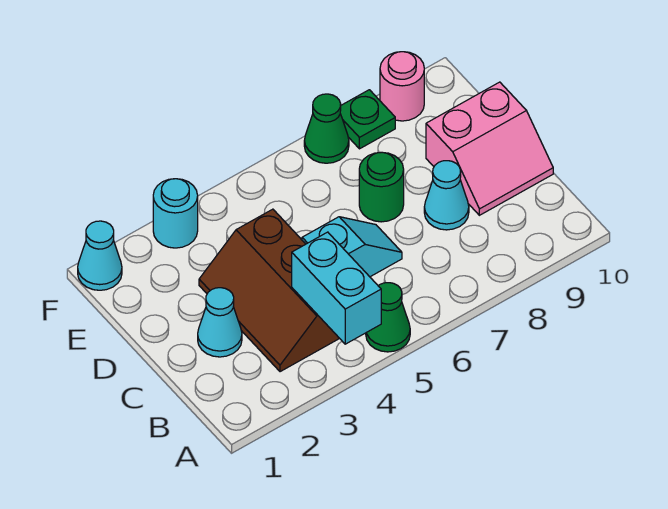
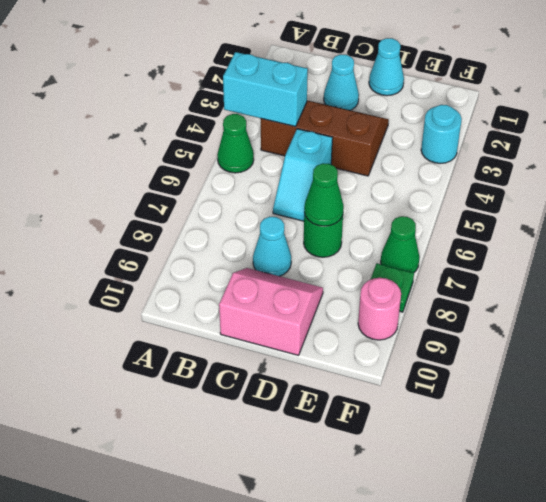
pink slope C9:D10 level 1 top D -> pink slope C9:D10 level 1 top 10
none -> green cone D7 level 2
cyan cone F1 level 1 -> cyan cone D1 level 1

